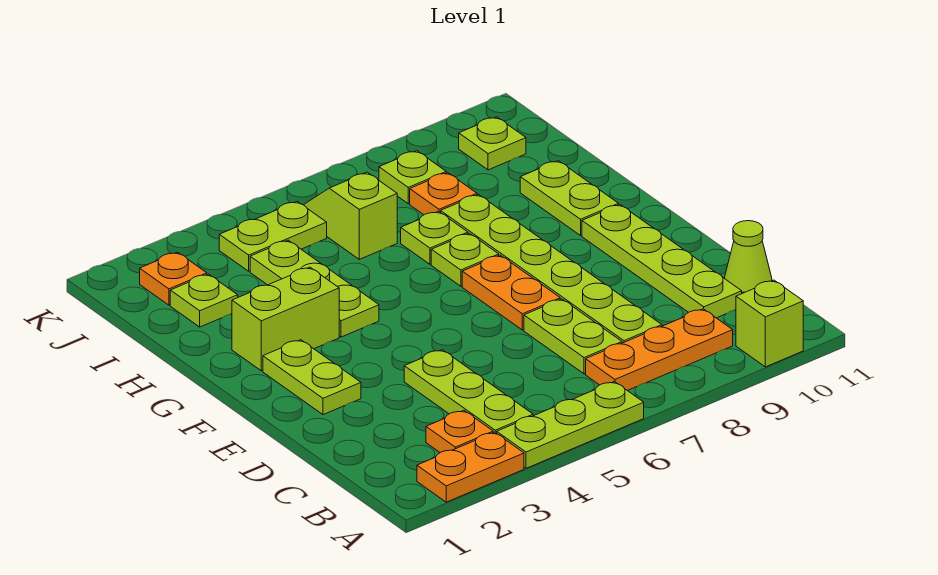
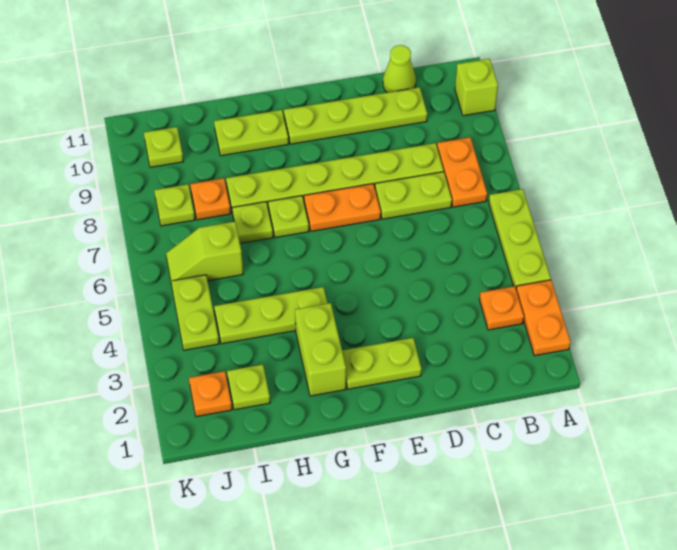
lime plate B4:D4 level 1 -> none
orange plate B7:B9 level 1 -> orange plate B7:B8 level 1

